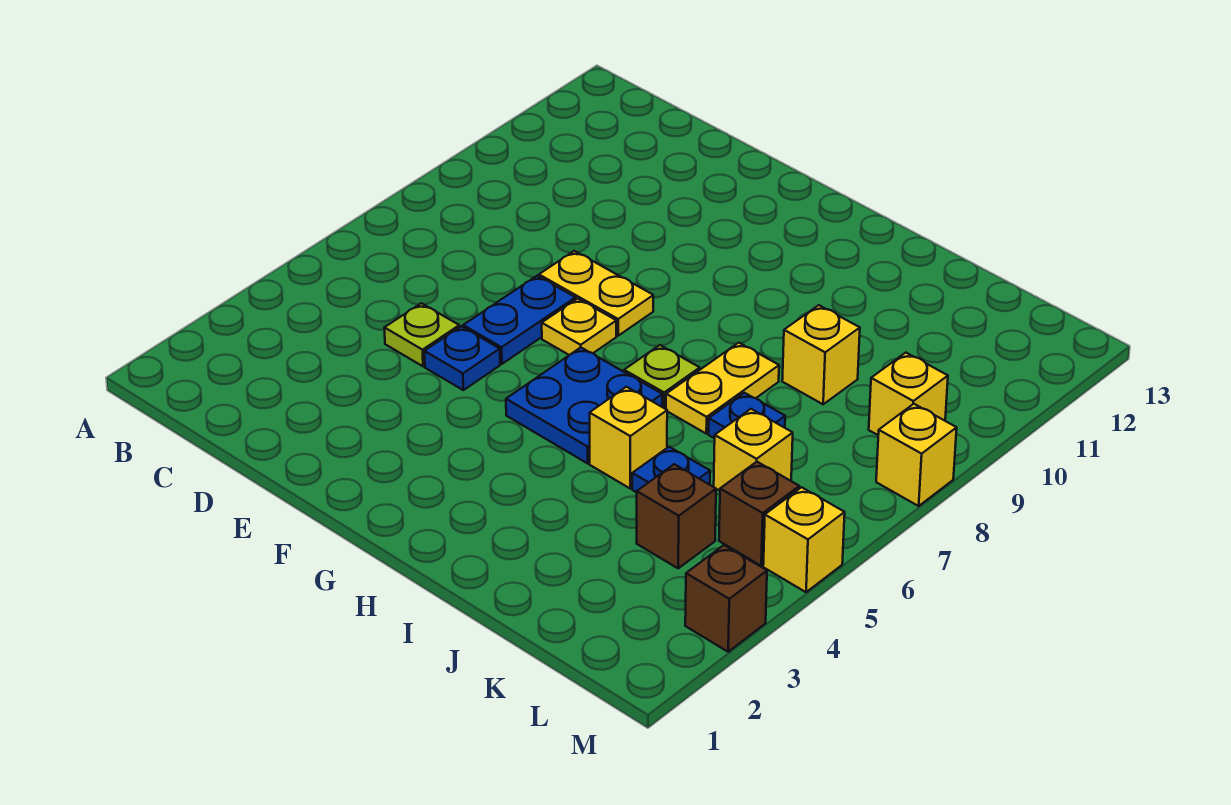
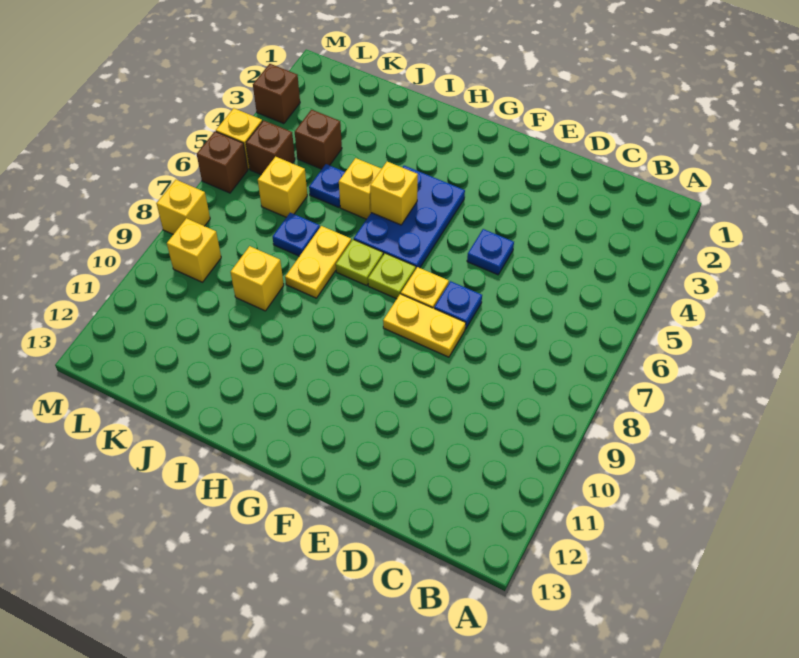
lime plate D5 level 1 -> lime plate G7 level 1
blue plate E6:E7 level 1 -> blue plate E7 level 1
blue plate G5:H6 level 1 -> blue plate G4:H6 level 1
none -> yellow brick H5 level 2
none -> brown brick M6 level 1

